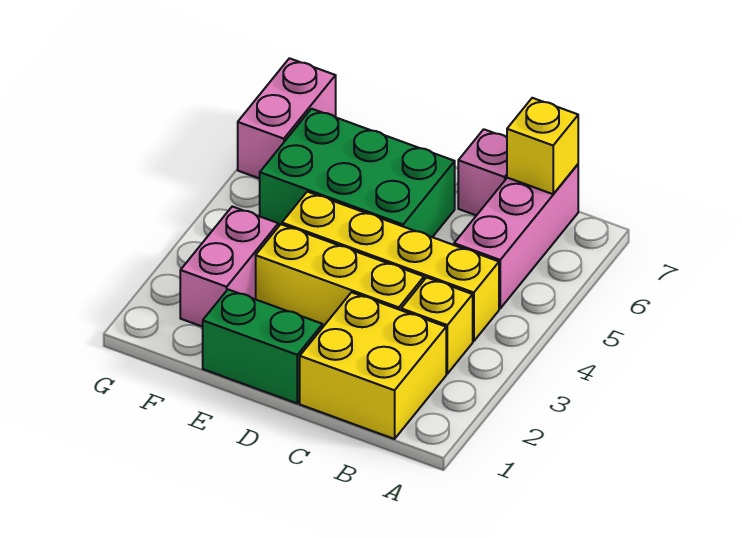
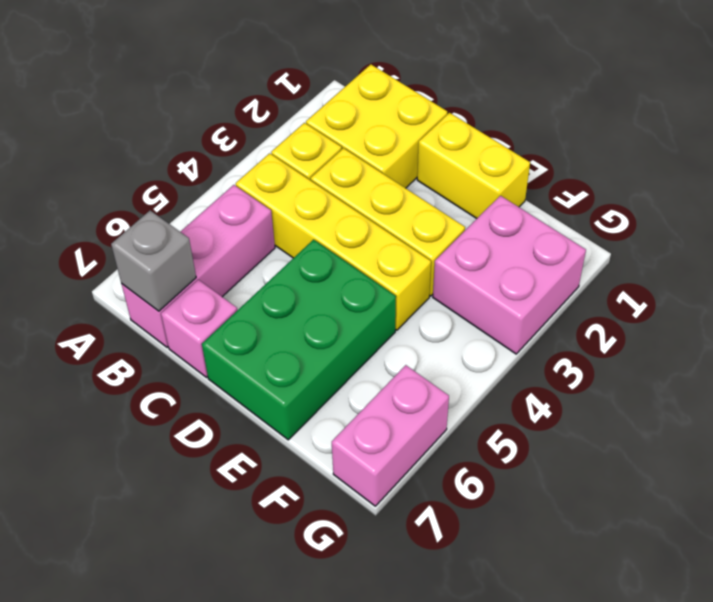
yellow brick B7 level 2 -> grey brick B7 level 2
green brick D1:E1 level 1 -> yellow brick D1:E1 level 1
green brick D5:F6 level 1 -> green brick D5:E7 level 1
pink brick F2:F3 level 1 -> pink brick F2:G3 level 1

